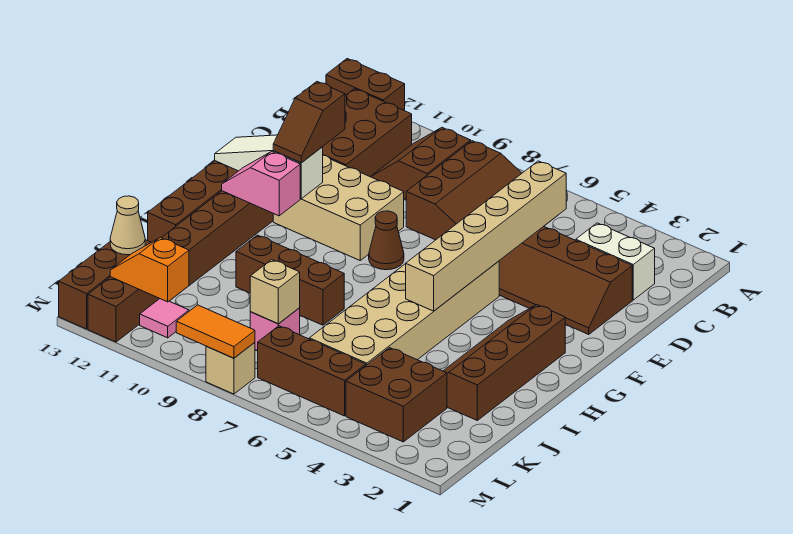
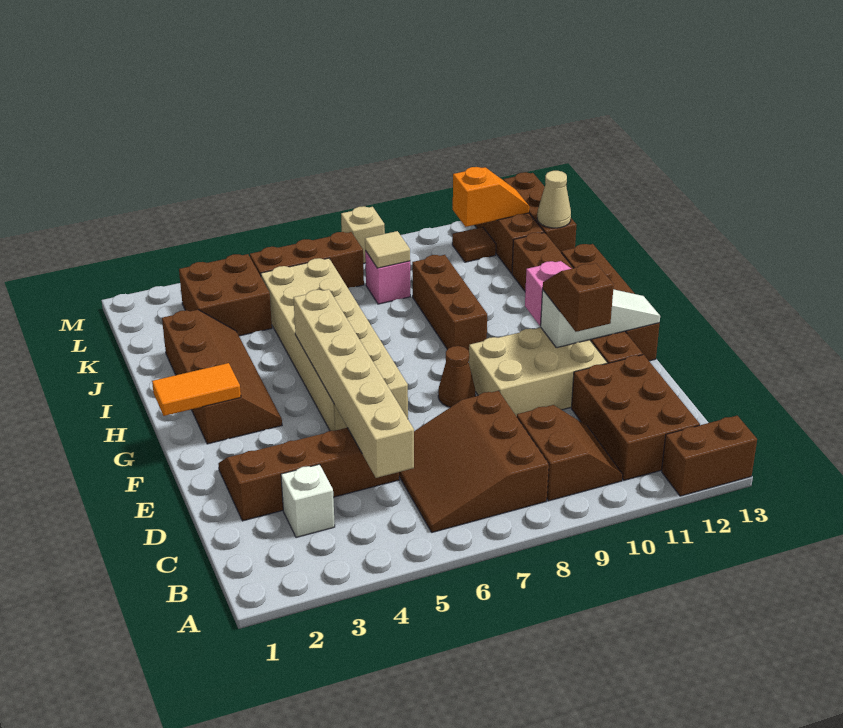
white brick C2:C3 level 1 -> white brick C3 level 1
brown brick I8:I10 level 1 -> brown brick H9:J9 level 1
tan brick K8 level 2 -> tan tile K8 level 2
pink tile L11 level 1 -> brown tile L11 level 1
orange tile M8:M9 level 2 -> orange tile G1:G2 level 2

